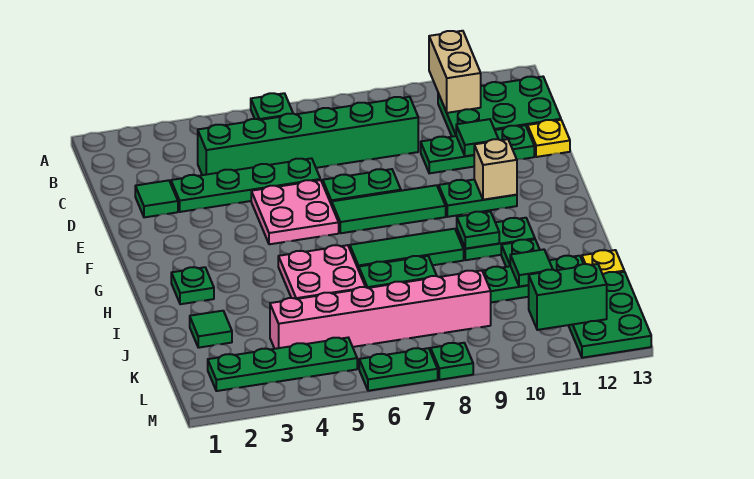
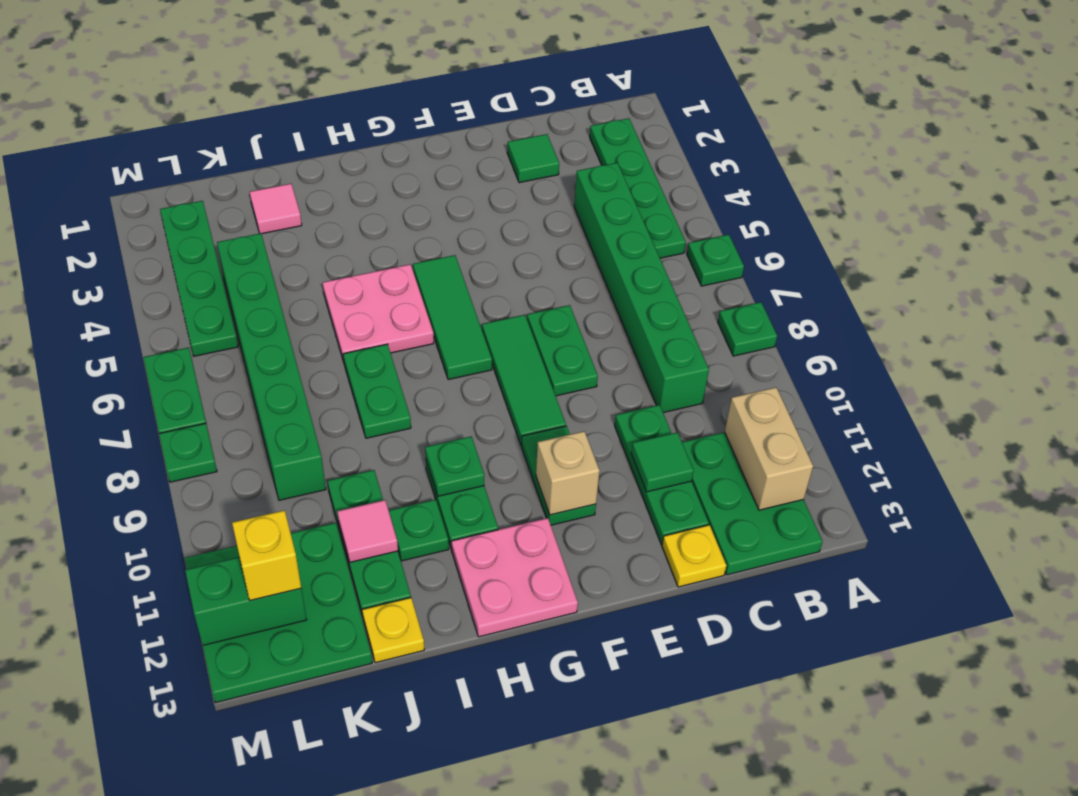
tan brick A11:B11 level 2 -> tan brick B11:B12 level 2
green plate D3:D6 level 1 -> green plate B2:B5 level 1
pink plate E5:F6 level 1 -> pink plate G12:H13 level 1
green plate H2 level 1 -> green plate A8 level 1
green tile H7:H9 level 1 -> green tile G5:G7 level 1
green tile J2 level 1 -> pink tile J2 level 1
green tile J11 level 2 -> pink tile J11 level 2
pink brick K4:K9 level 1 -> green brick K4:K9 level 1
green plate K12:M13 level 1 -> green plate K11:M13 level 1
green brick L11:L12 level 2 -> green brick L12:M12 level 2
none -> yellow brick L12 level 3

